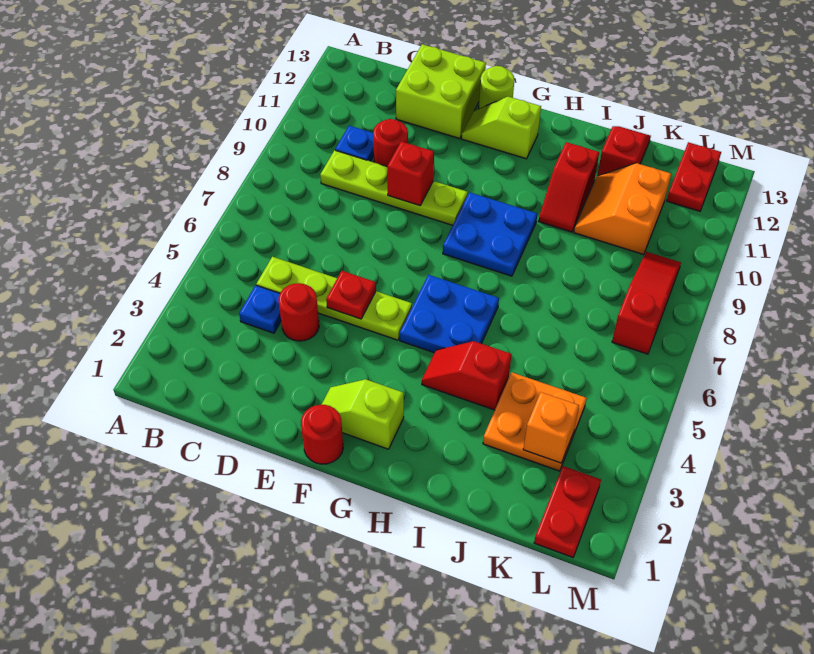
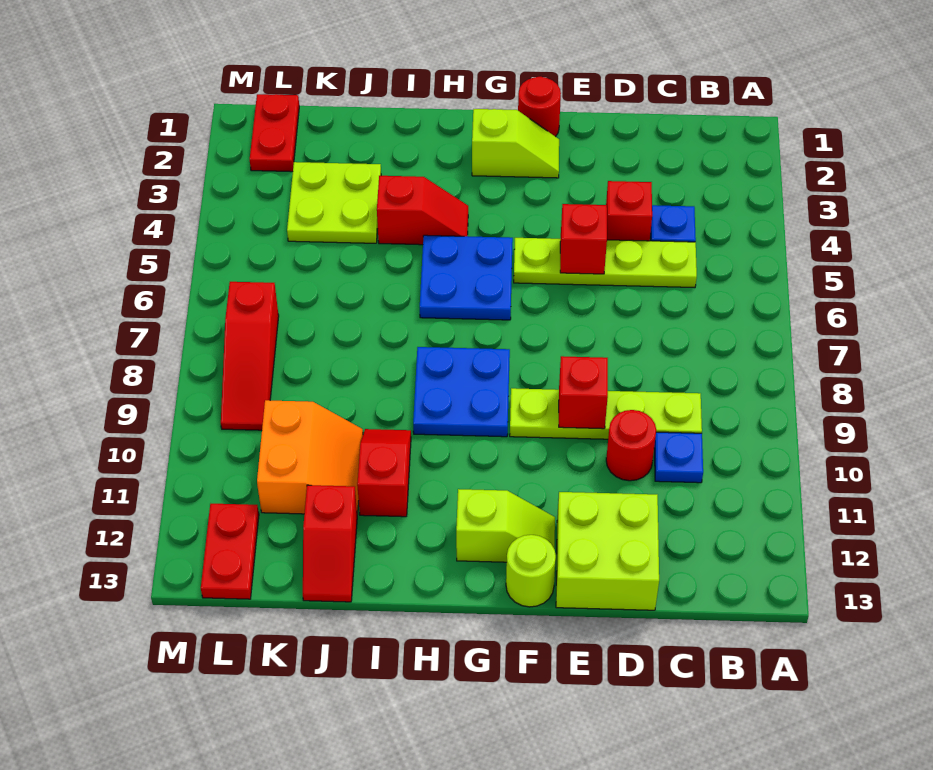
red round brick D4 level 1 -> red brick D4 level 1
red plate E5 level 2 -> red brick E5 level 2
orange plate J3:K4 level 1 -> lime plate J3:K4 level 1
orange brick K3 level 2 -> none

